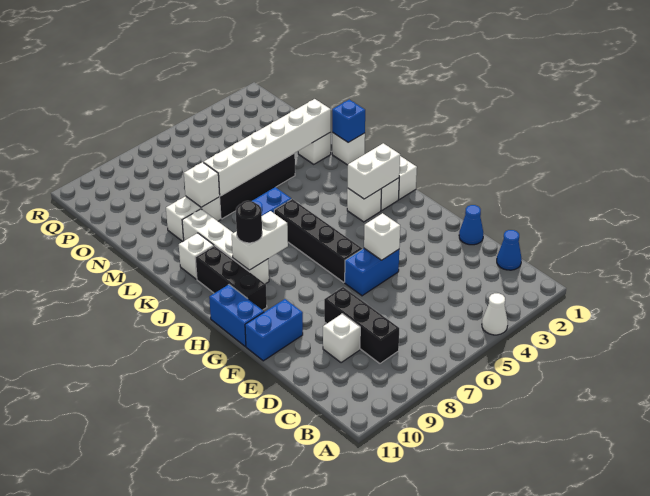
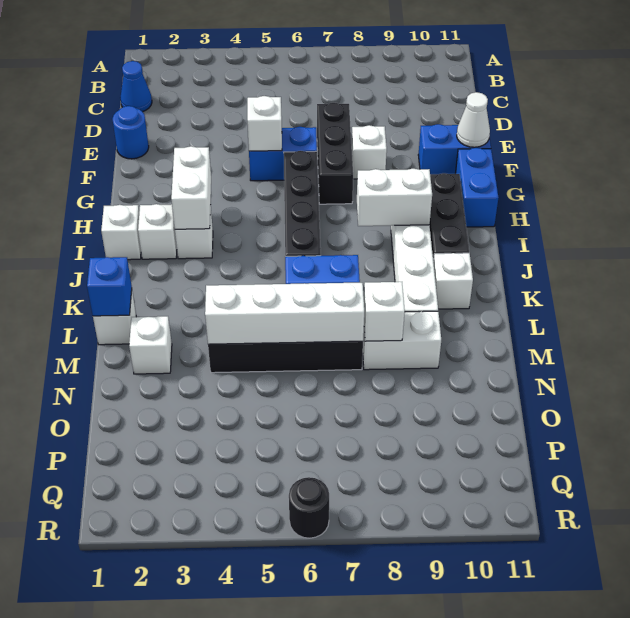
white cone A4 level 1 -> white cone F11 level 2
black brick C8:E8 level 1 -> black brick E7:G7 level 1
white brick D9 level 1 -> white brick F8 level 1
blue cone E1 level 1 -> blue round brick E1 level 1
white brick I2:I3 level 2 -> white brick H3:I3 level 2
black round brick I9 level 3 -> black round brick R6 level 1
white brick M2:M7 level 2 -> white brick M4:M7 level 2

